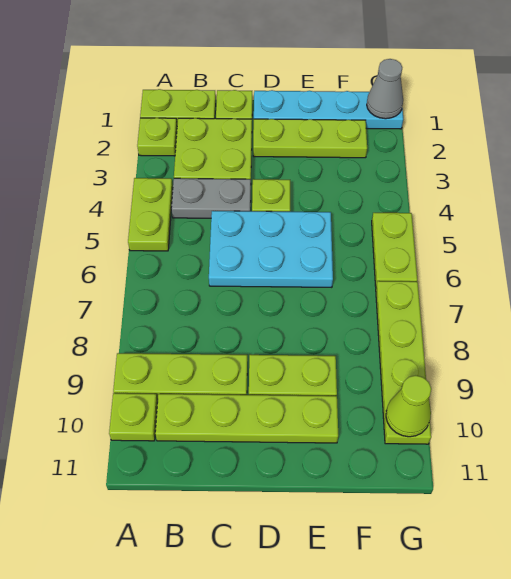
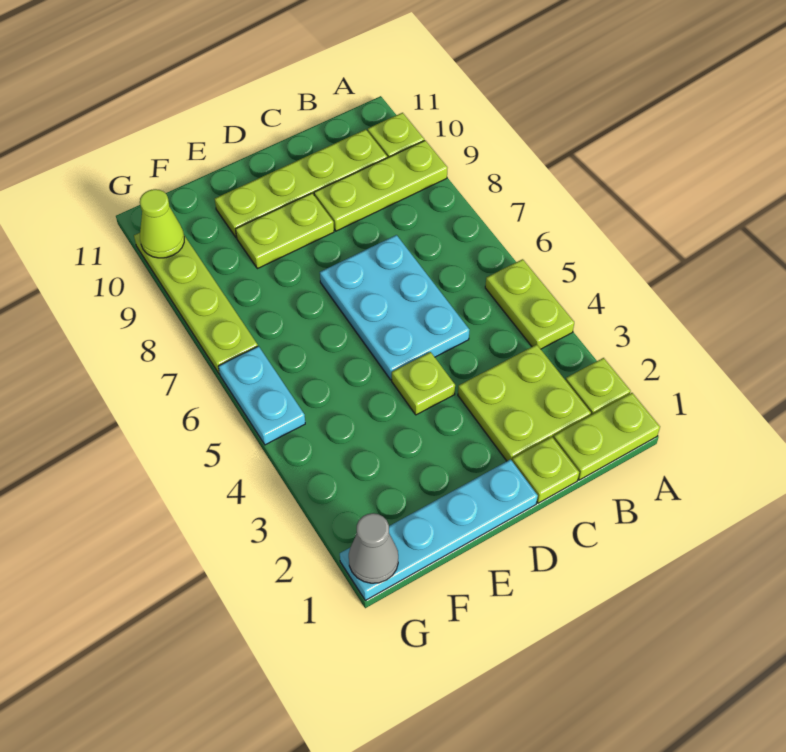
grey plate B4:C4 level 1 -> none
cyan plate C5:E6 level 1 -> cyan plate C5:D7 level 1
lime plate D2:F2 level 1 -> none
lime plate G5:G6 level 1 -> cyan plate G5:G6 level 1

